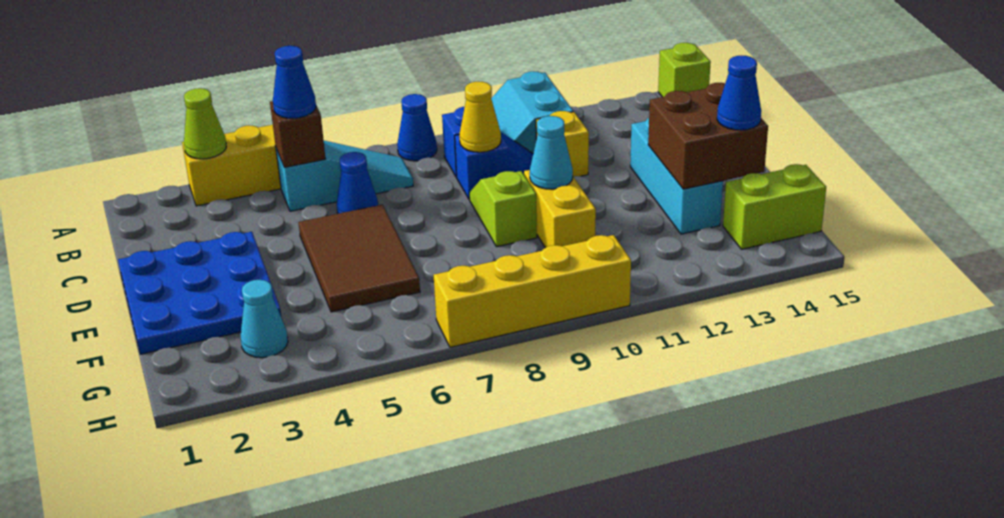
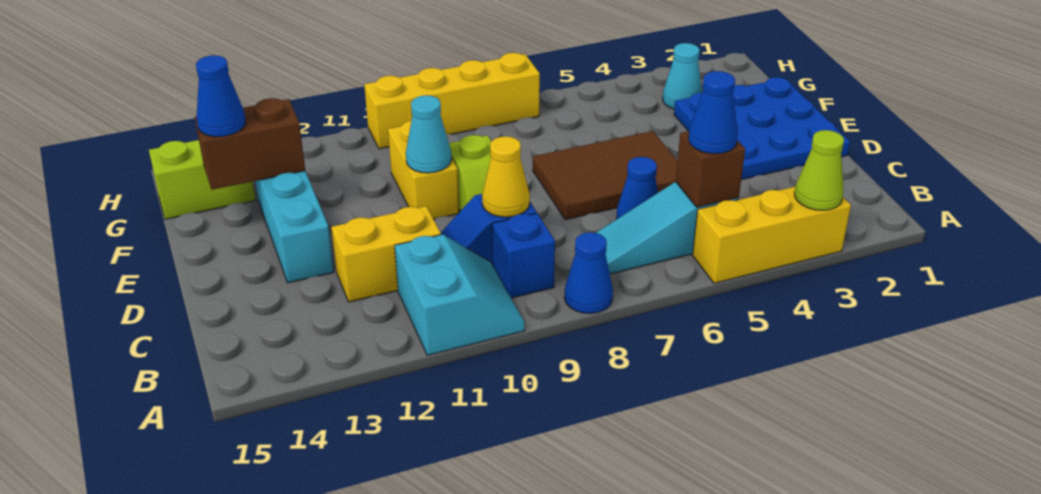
lime brick A15 level 1 -> none
yellow brick C11 level 1 -> yellow brick C11:C12 level 1
brown tile D5:F6 level 1 -> brown tile D5:E7 level 1
brown brick E13:F14 level 2 -> brown brick F13:F14 level 2

